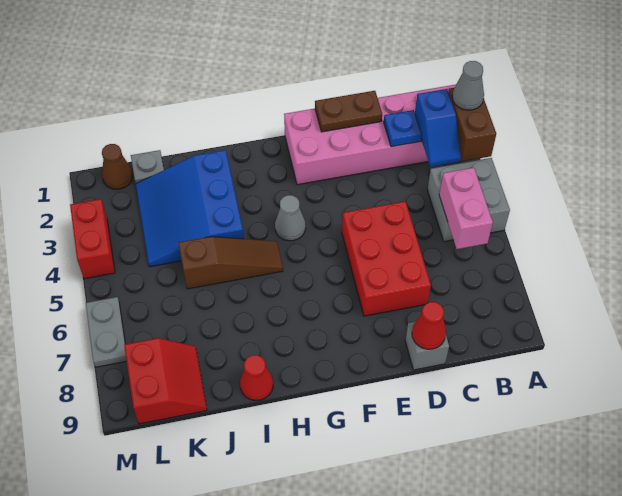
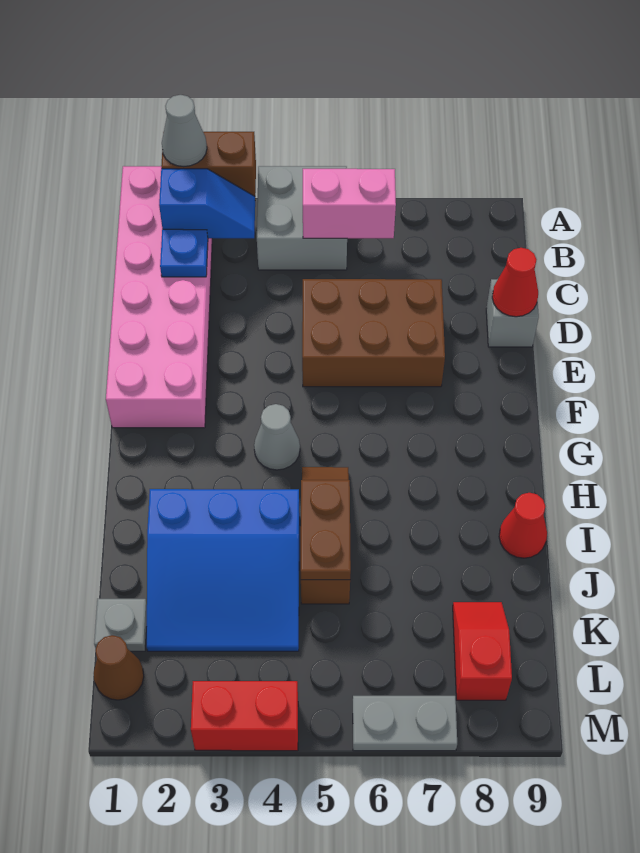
brown plate D1:E1 level 2 -> brown plate I5:J5 level 2
red brick D5:E7 level 1 -> brown brick D5:E7 level 1
red slope K8:L9 level 1 top L -> red slope K8:L8 level 1 top L

